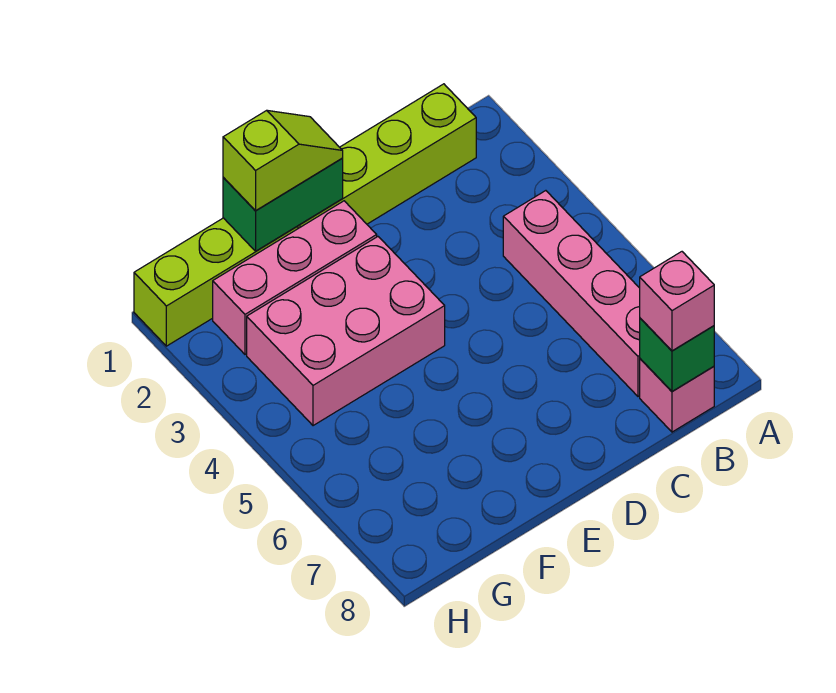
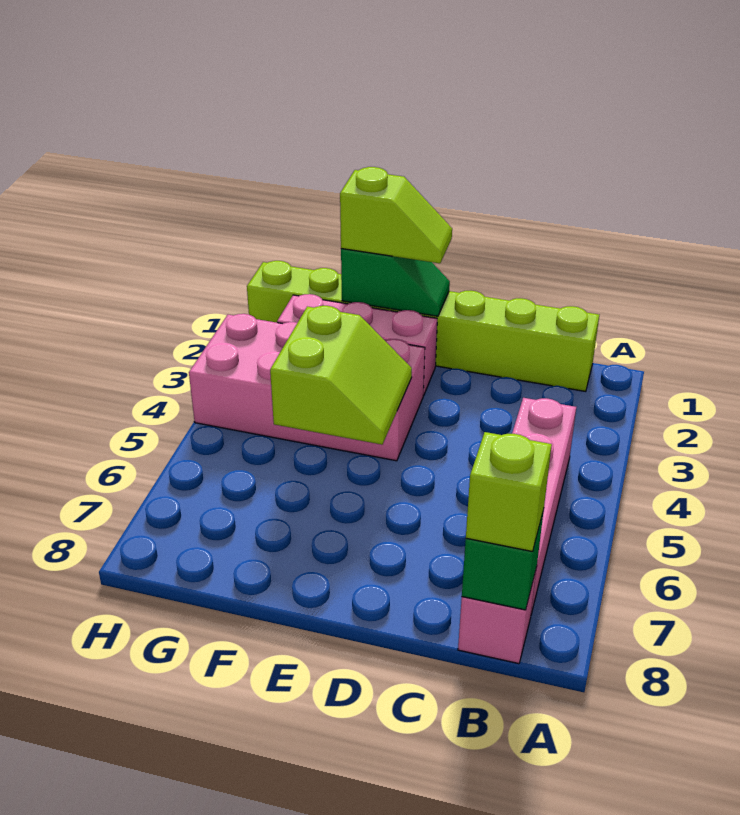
pink brick B8 level 3 -> lime brick B8 level 3
green brick E1:F1 level 2 -> green slope E1:F1 level 2 top F
pink brick E3:G4 level 1 -> pink brick E3:H4 level 1
none -> lime slope E4:F5 level 2 top F

